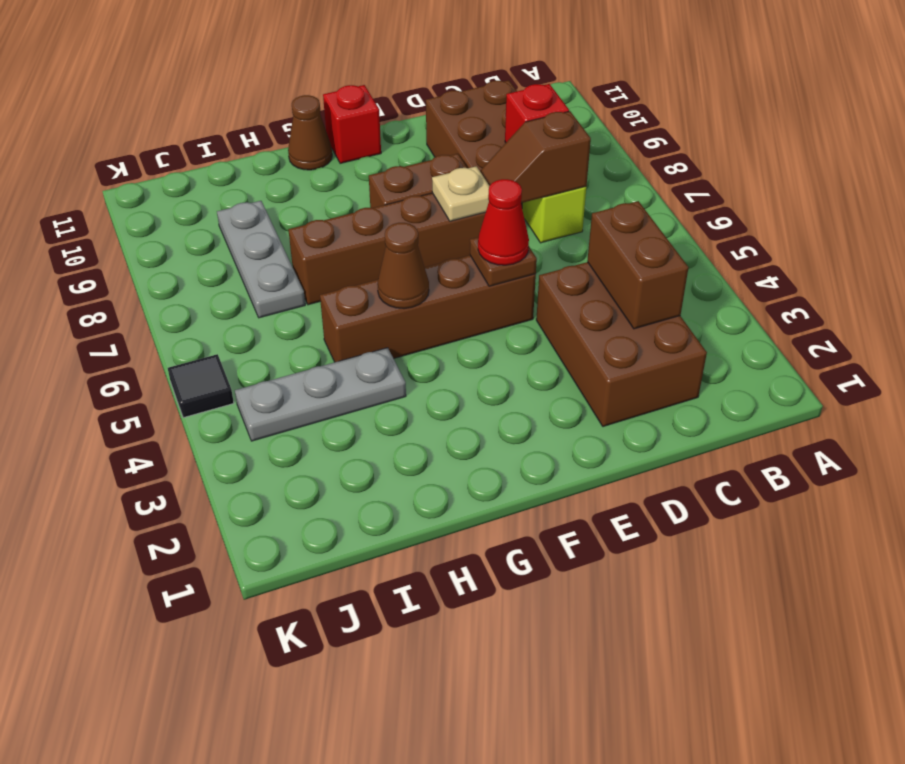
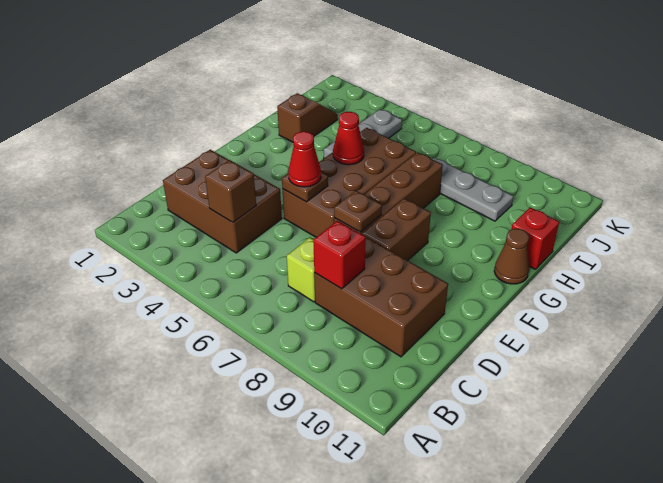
brown brick C3:C4 level 2 -> brown brick C4 level 2
brown slope C7:D7 level 2 top C -> brown slope H2:I2 level 1 top H
brown brick E5:H5 level 1 -> brown brick E5:H6 level 1
tan plate E7 level 2 -> brown plate E7 level 2
red brick F11 level 1 -> red brick H11 level 1
brown cone G5 level 2 -> red cone G5 level 2
black tile K5 level 1 -> none

